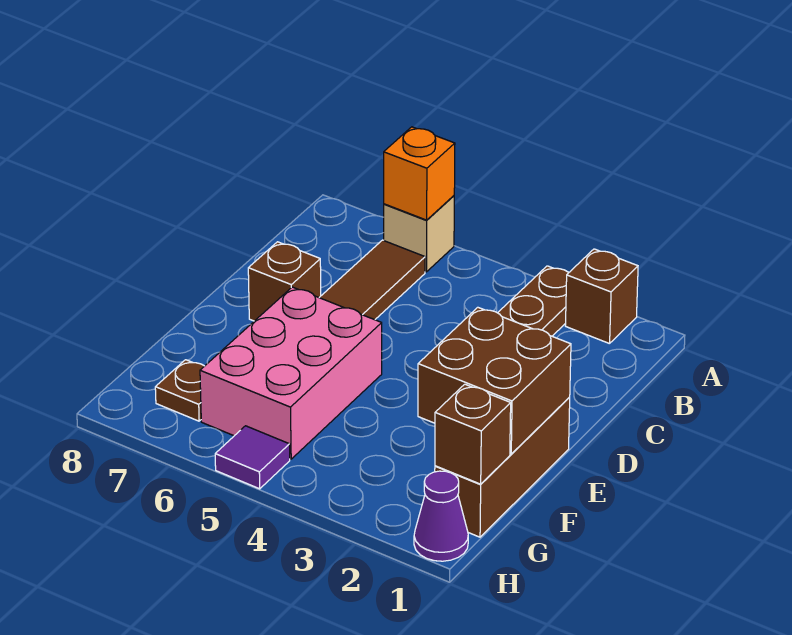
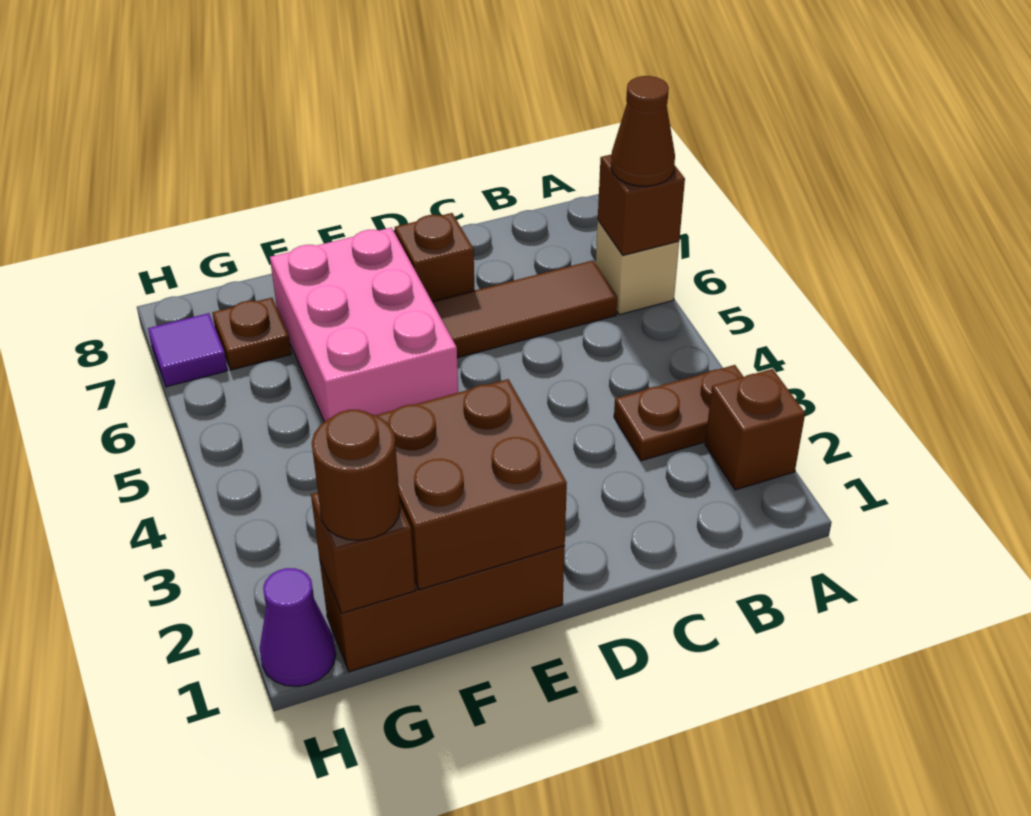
orange brick A6 level 2 -> brown brick A6 level 2
none -> brown cone A6 level 3
pink brick E5:G6 level 1 -> pink brick E5:F7 level 1
none -> brown round brick G1 level 3
purple tile H5 level 1 -> purple tile H7 level 1

